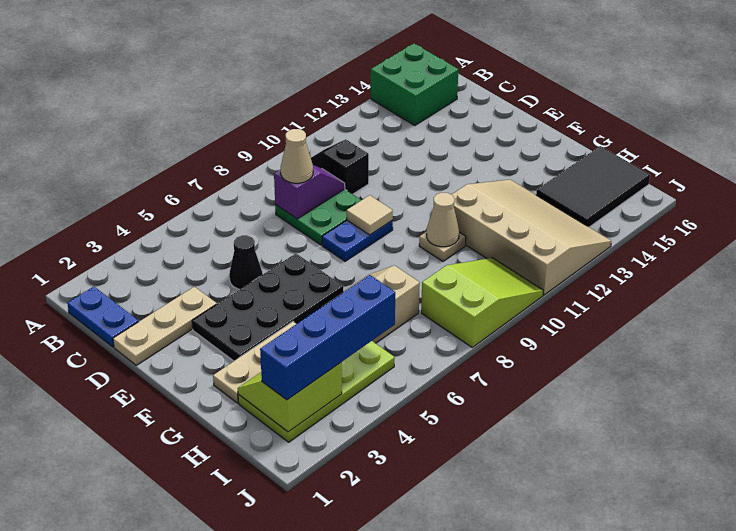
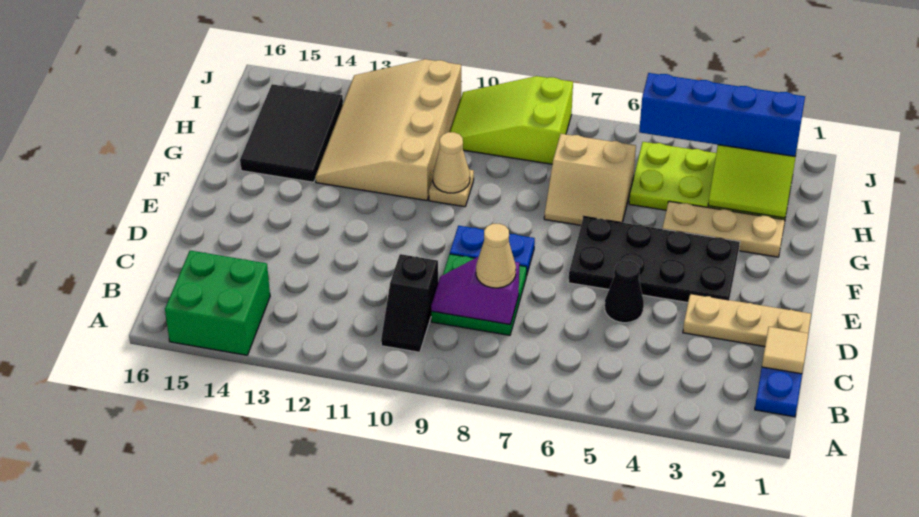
tan tile E9 level 2 -> tan tile C1 level 2
black tile H14:I16 level 1 -> black tile G14:I15 level 1

